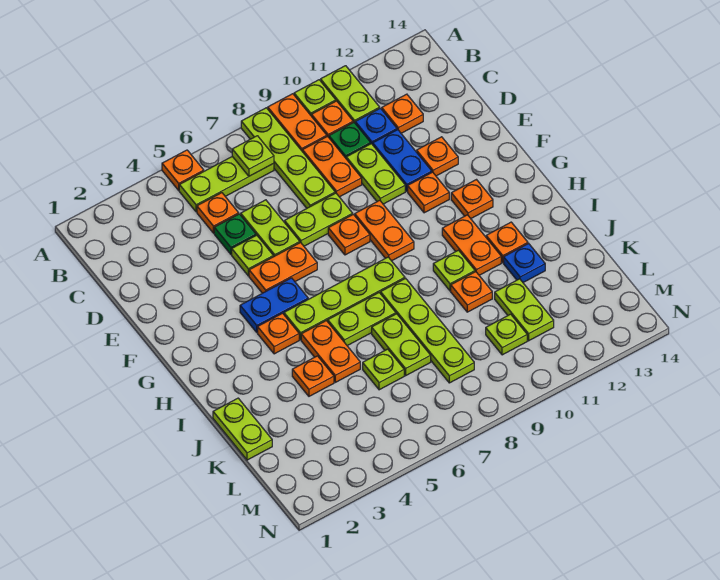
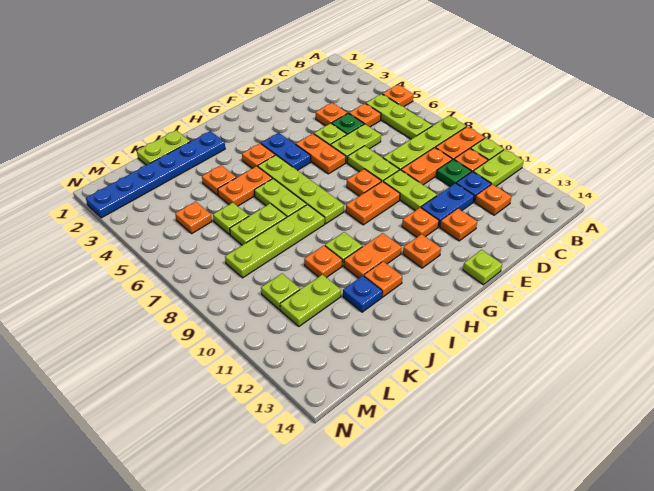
lime plate B7 level 2 -> lime plate F14 level 1
none -> orange plate D4 level 1
lime plate D10:E10 level 1 -> lime plate E9:E10 level 1
none -> blue plate I2:N2 level 1
none -> orange plate L5 level 1

